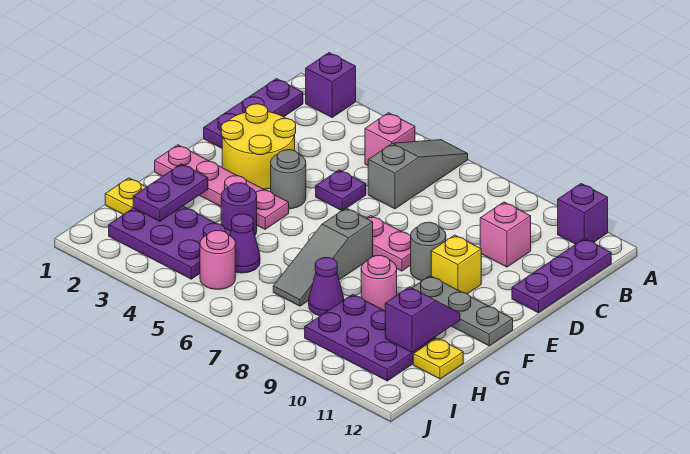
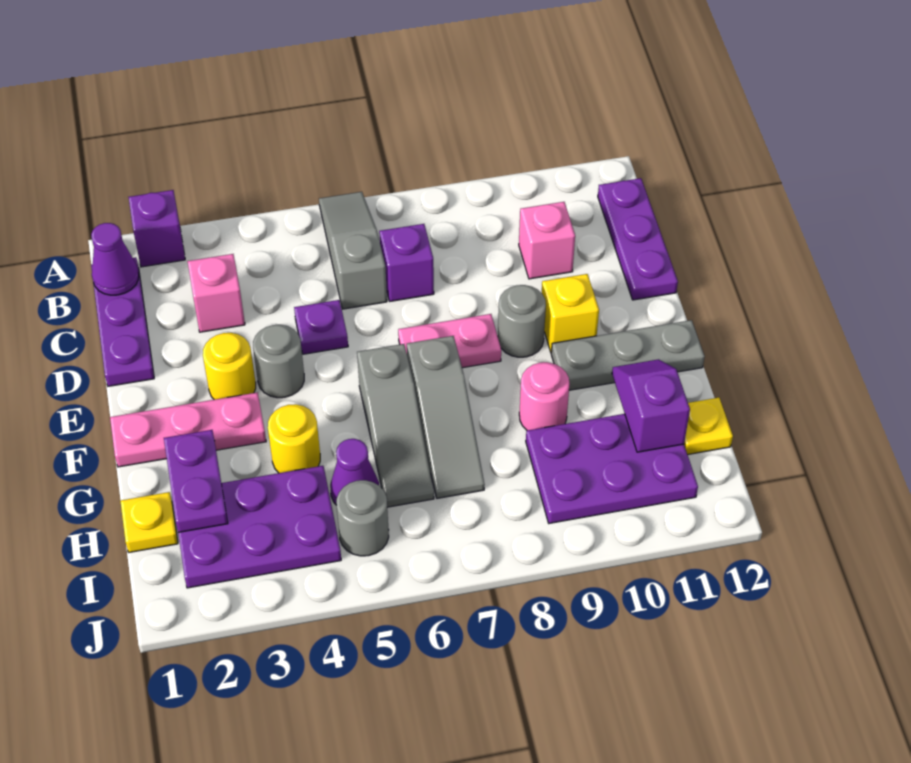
purple brick A11 level 1 -> purple brick C7 level 1
pink brick B5 level 1 -> pink brick C3 level 1
yellow round brick D2:E3 level 1 -> yellow round brick E3 level 1
pink plate F1:F4 level 1 -> pink plate F1:F3 level 1
none -> grey slope F6:H6 level 1 top F
purple round brick G4 level 1 -> yellow round brick G4 level 1
purple cone H8 level 1 -> purple cone B1 level 2
pink round brick I5 level 1 -> grey round brick I5 level 1

